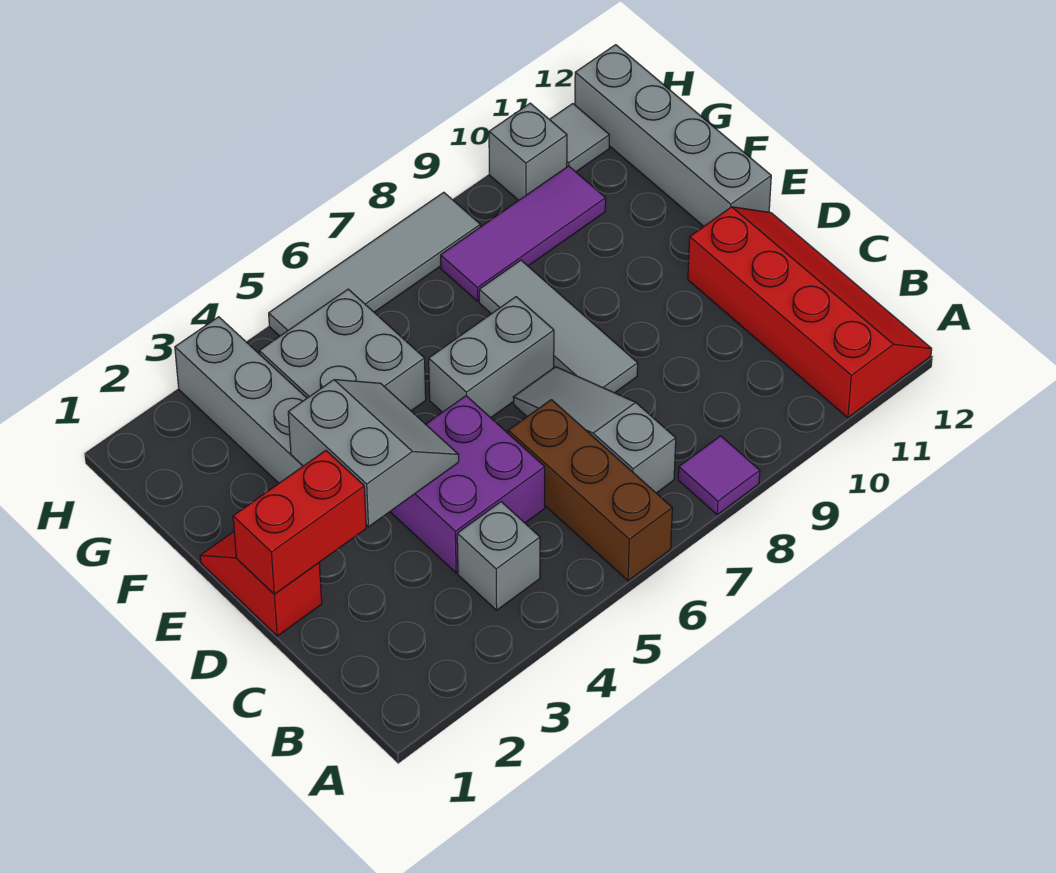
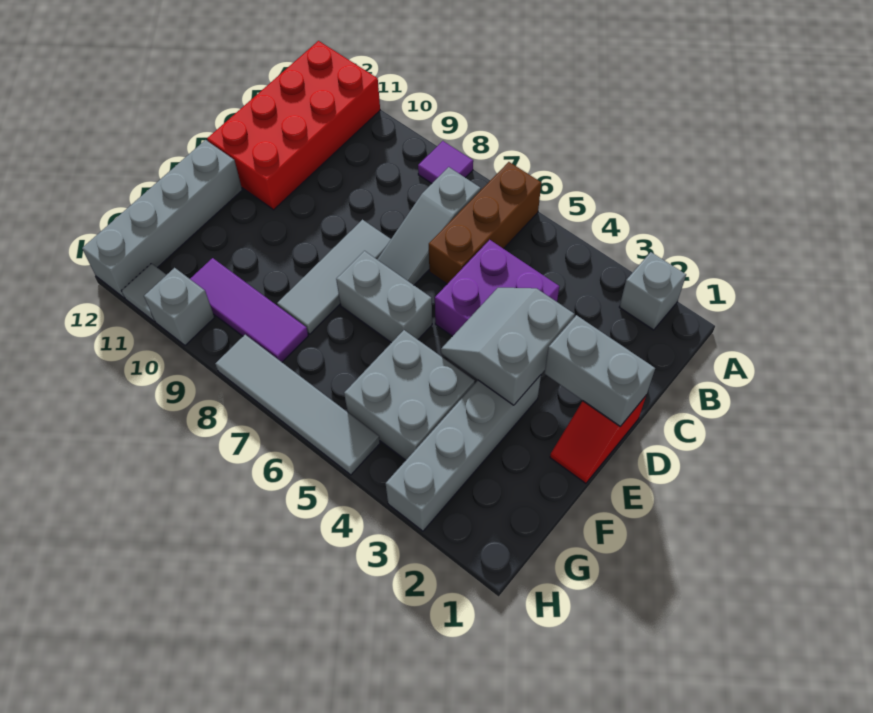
red slope A11:D12 level 1 top 11 -> red brick A11:D12 level 1
grey brick B4 level 1 -> grey brick A2 level 1
red brick D1:D2 level 2 -> grey brick D1:D2 level 2

